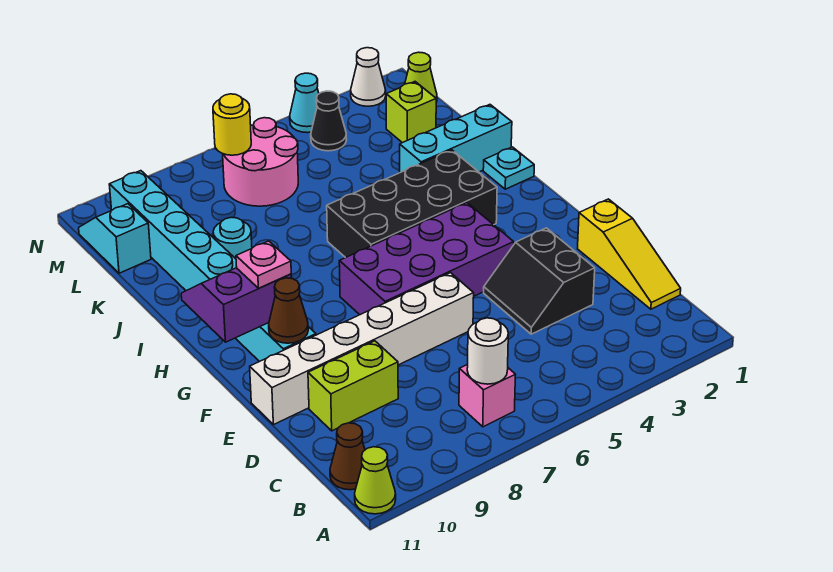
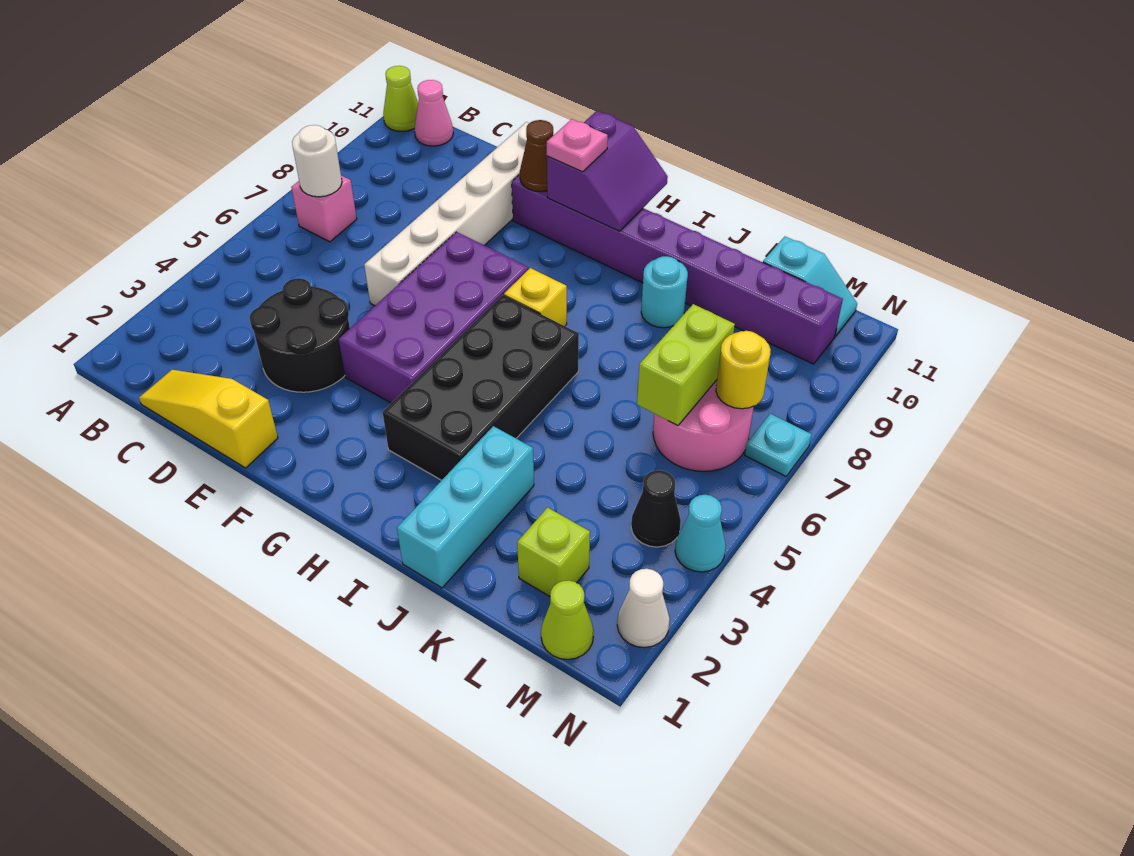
brown cone B11 level 1 -> pink cone B11 level 1
black slope D3:E4 level 1 top 3 -> black round brick D3:E4 level 1
lime brick D9:D10 level 1 -> lime brick L6:L7 level 2
cyan brick F10:M10 level 1 -> purple brick F10:M10 level 1
none -> yellow brick H7 level 1
cyan plate I1 level 1 -> cyan plate N7 level 1

